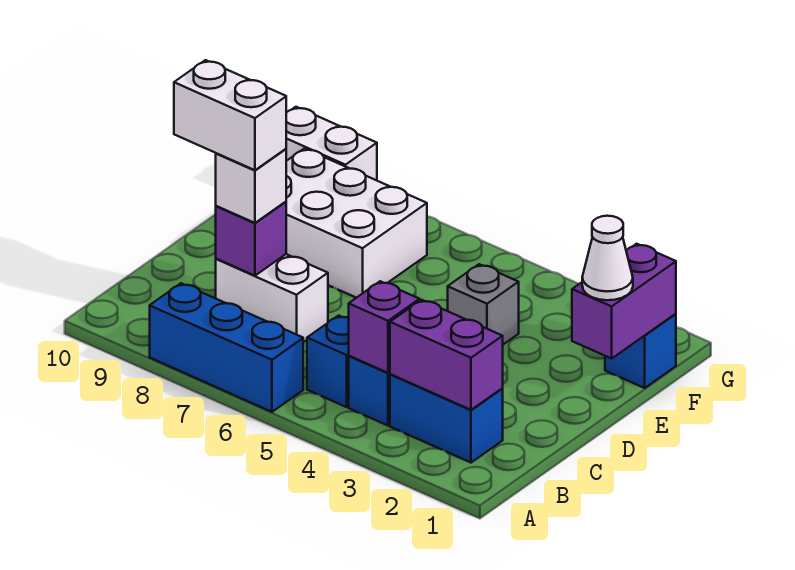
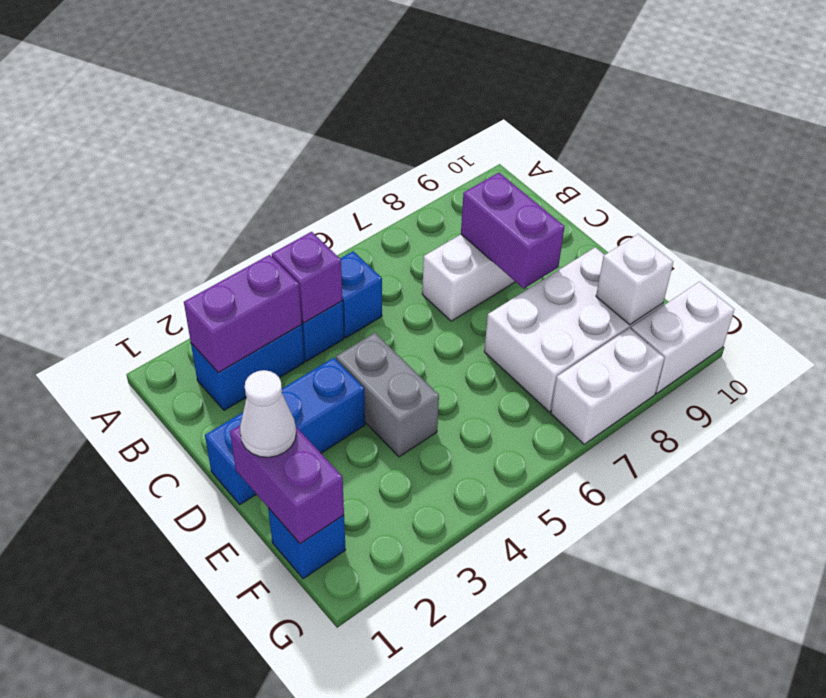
blue brick A6:A8 level 1 -> blue brick D1:D3 level 1
purple brick C8 level 2 -> purple brick C8:D8 level 2
white brick C8 level 3 -> white brick F9 level 2
white brick C8:C9 level 4 -> white brick G7:G8 level 1
grey brick E4 level 1 -> grey brick D4:E4 level 1

